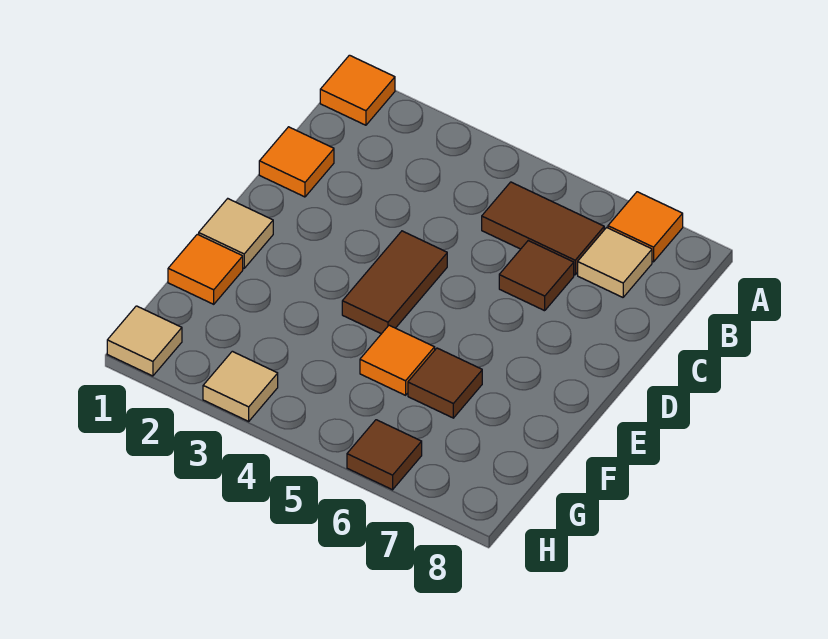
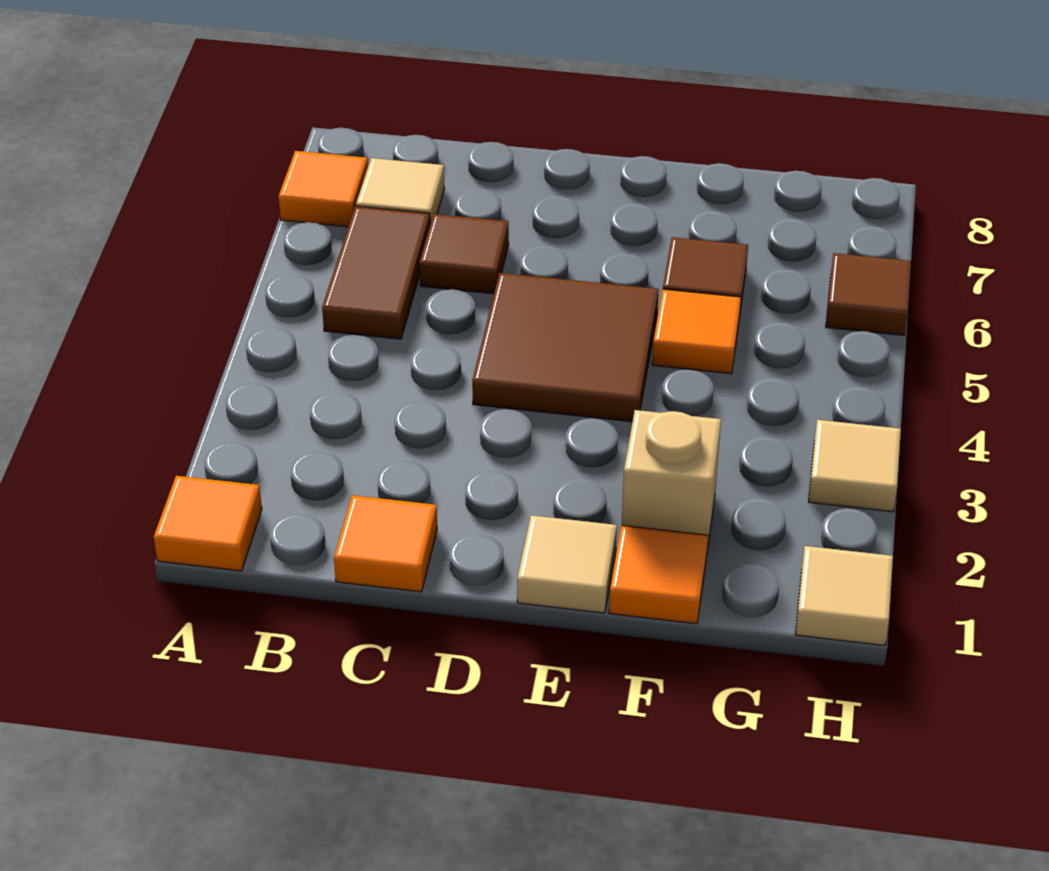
brown tile D4:E4 level 1 -> brown tile D4:E5 level 1
none -> tan brick F2 level 1

